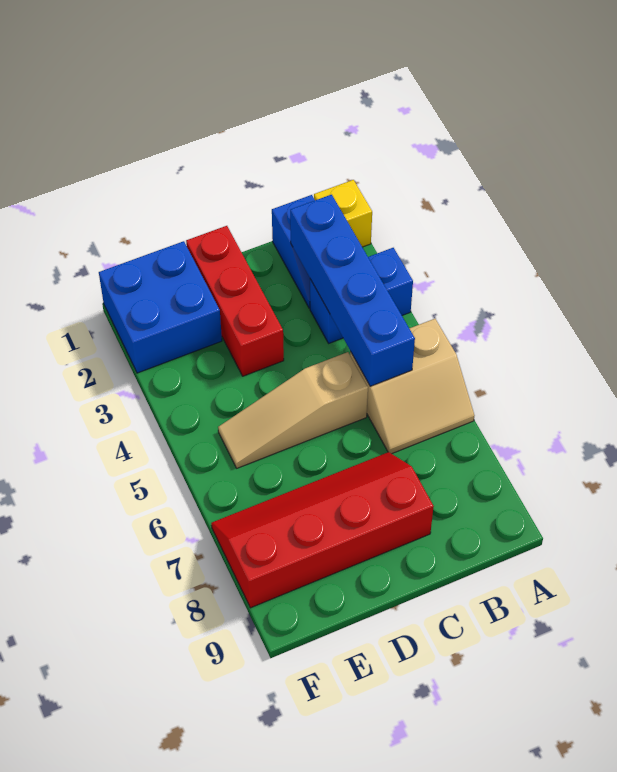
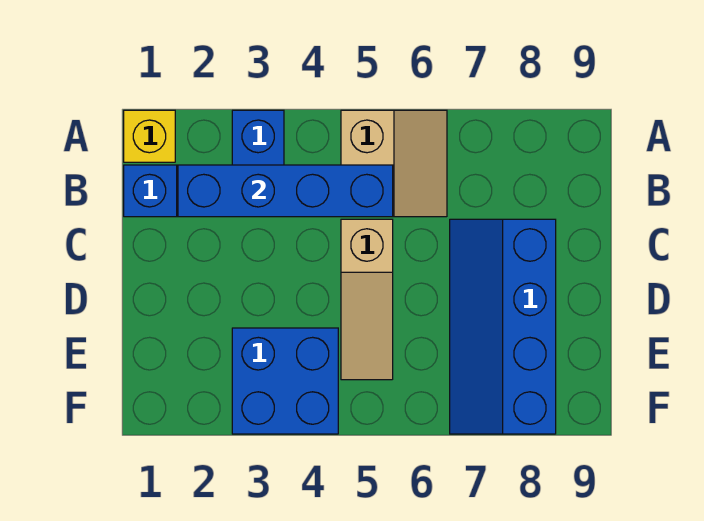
red slope C7:F8 level 1 top 8 -> blue slope C7:F8 level 1 top 8
red brick D1:D3 level 1 -> none
blue brick E1:F2 level 1 -> blue brick E3:F4 level 1

